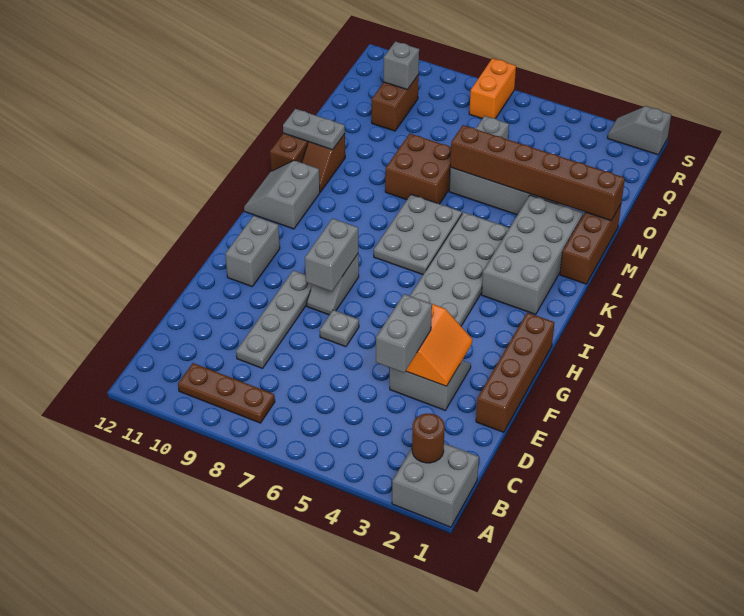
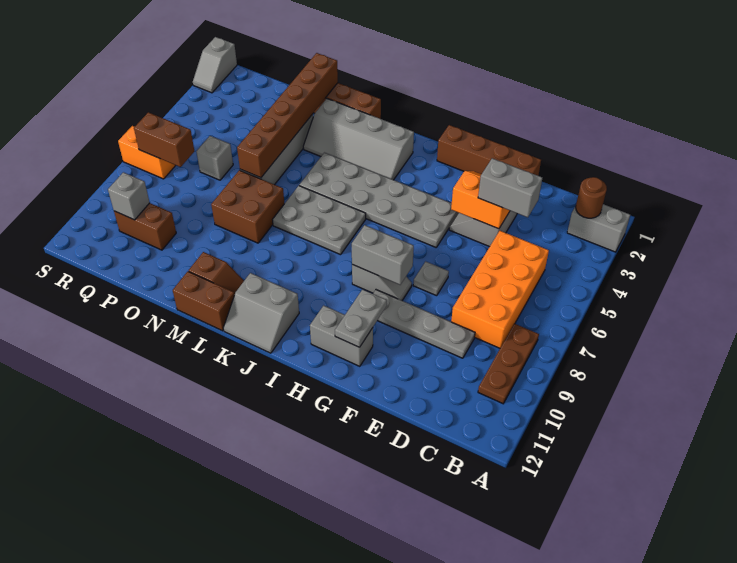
grey brick A1:B2 level 1 -> grey brick A2:B2 level 1
none -> orange brick C5:D8 level 1
grey brick J2:M3 level 1 -> grey slope J2:M3 level 1 top 2
grey plate M11:M12 level 2 -> grey plate G10:G11 level 2
none -> brown brick Q7:R7 level 2

